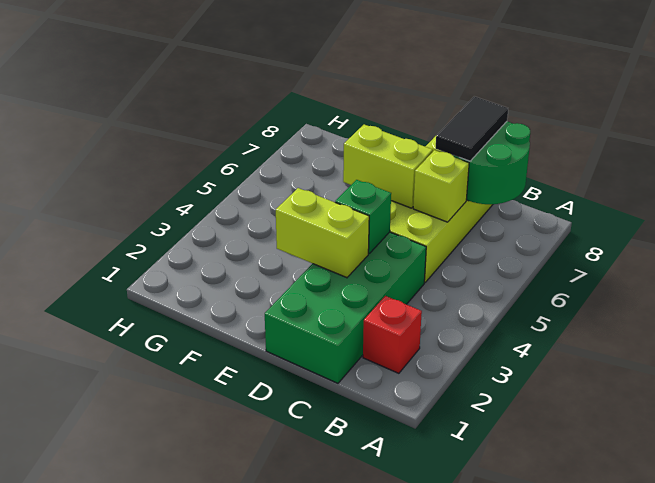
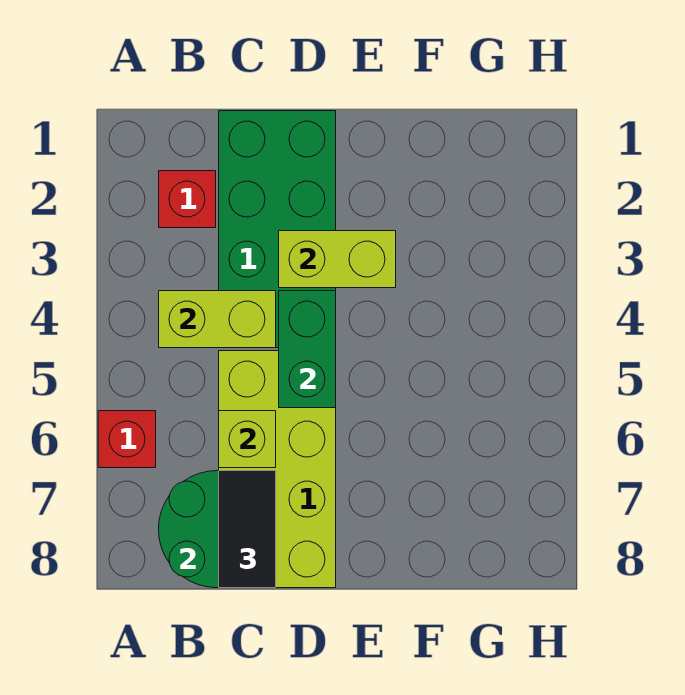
none -> red brick A6 level 1
green brick D4 level 2 -> green brick D4:D5 level 2
lime brick D6:E6 level 2 -> lime brick B4:C4 level 2

